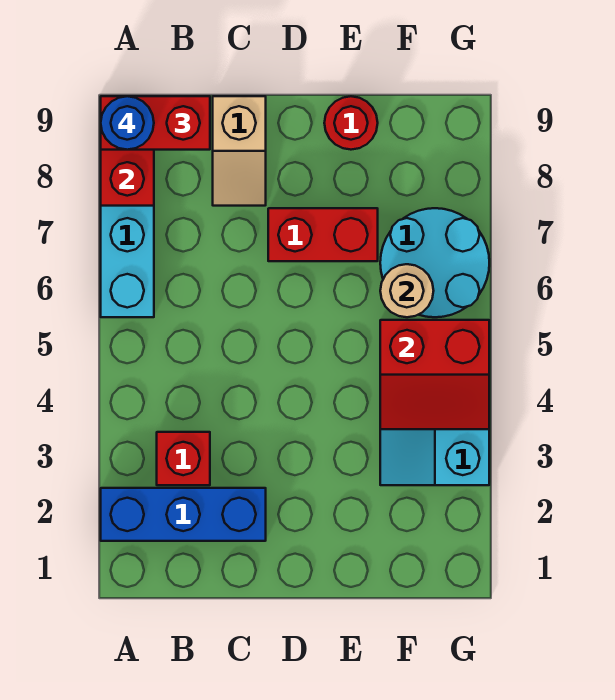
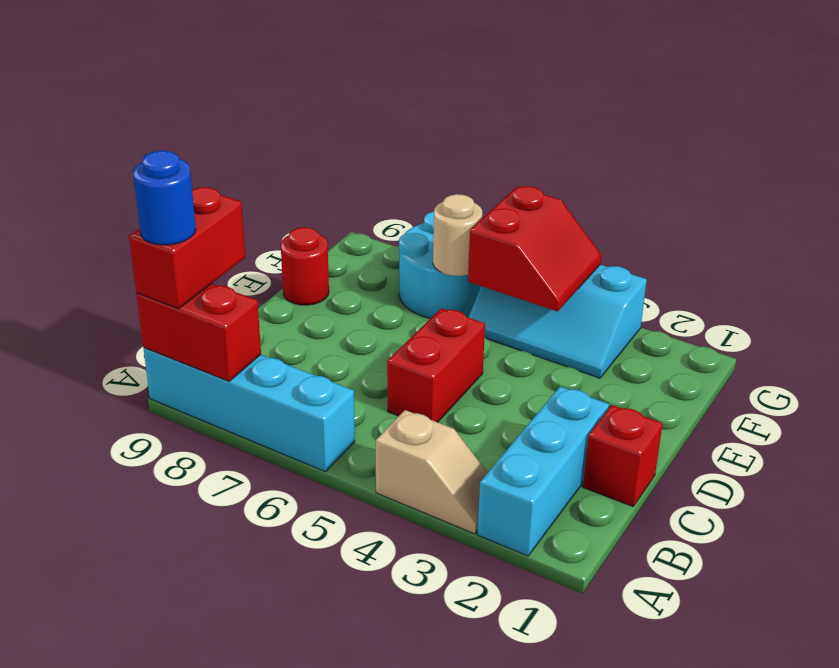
blue brick A2:C2 level 1 -> cyan brick A2:C2 level 1
red brick B3 level 1 -> red brick C1 level 1
tan slope C8:C9 level 1 top 9 -> tan slope A3:A4 level 1 top 4
red brick D7:E7 level 1 -> red brick C5:D5 level 1

